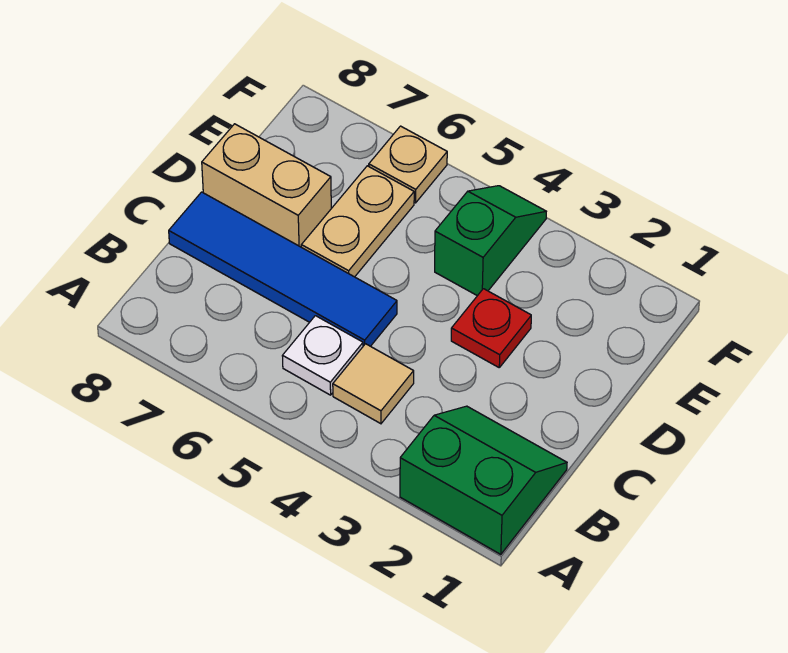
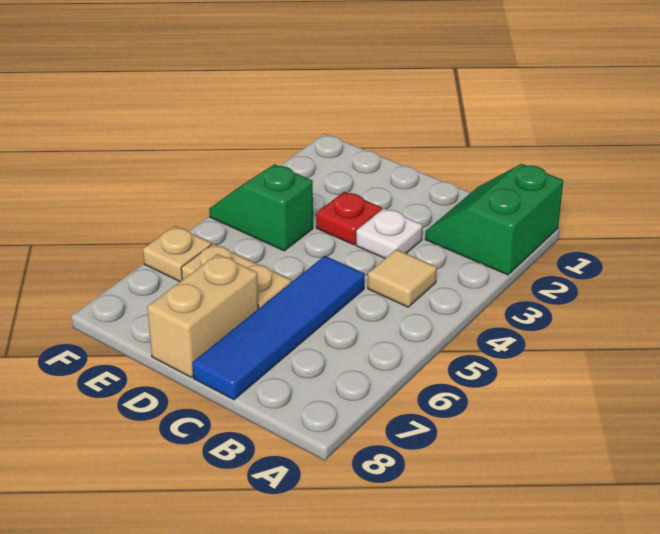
white plate B5 level 1 -> white plate C3 level 1

